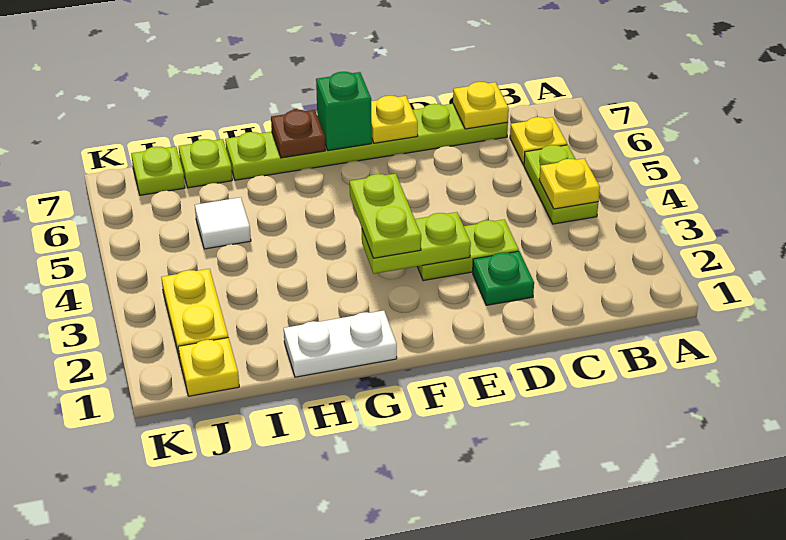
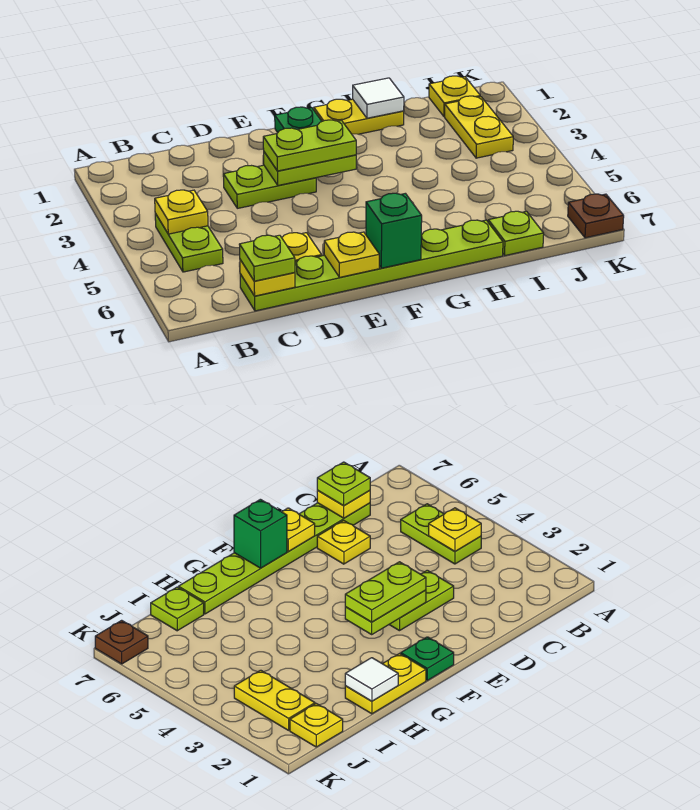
yellow plate B6 level 1 -> yellow plate D6 level 1
green plate D2 level 1 -> green plate F1 level 1
lime plate F3:F4 level 3 -> lime plate E3:F3 level 3
white plate G1:H1 level 1 -> yellow plate G1:H1 level 1
brown plate G7 level 2 -> brown plate K7 level 1
white tile I5 level 1 -> white tile H1 level 2
lime plate J7 level 1 -> lime plate C7 level 3

